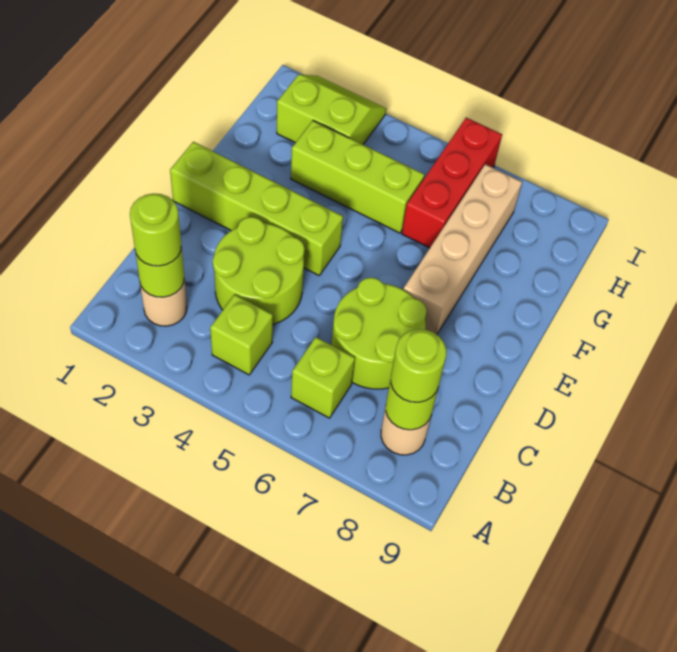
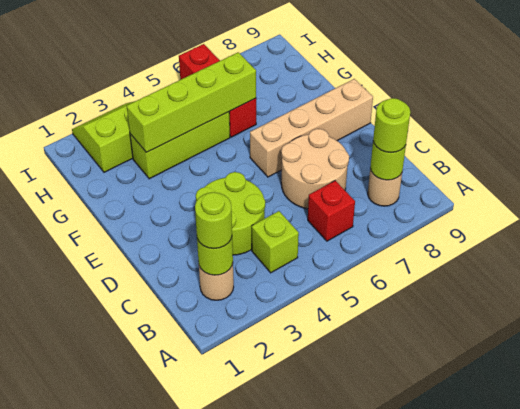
lime brick B6 level 1 -> red brick B6 level 1
lime round brick C6:D7 level 1 -> tan round brick C6:D7 level 1
lime brick E1:E4 level 1 -> lime brick G3:G6 level 2
tan brick E7:H7 level 1 -> tan brick E6:E9 level 1

